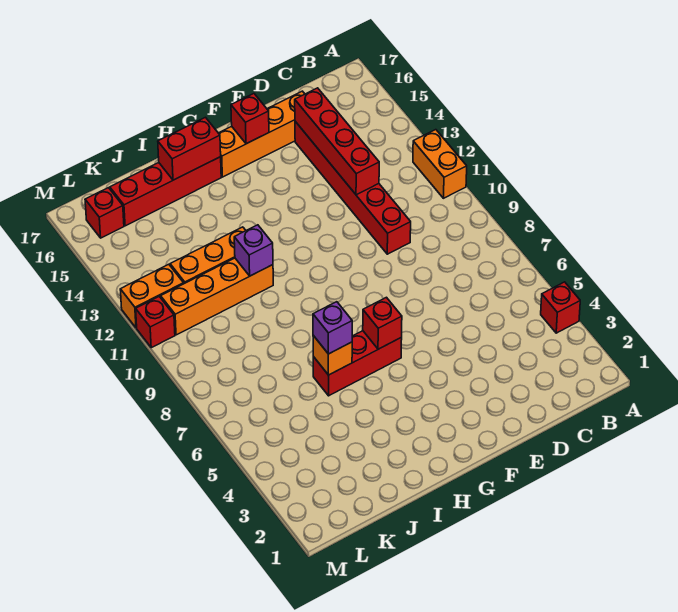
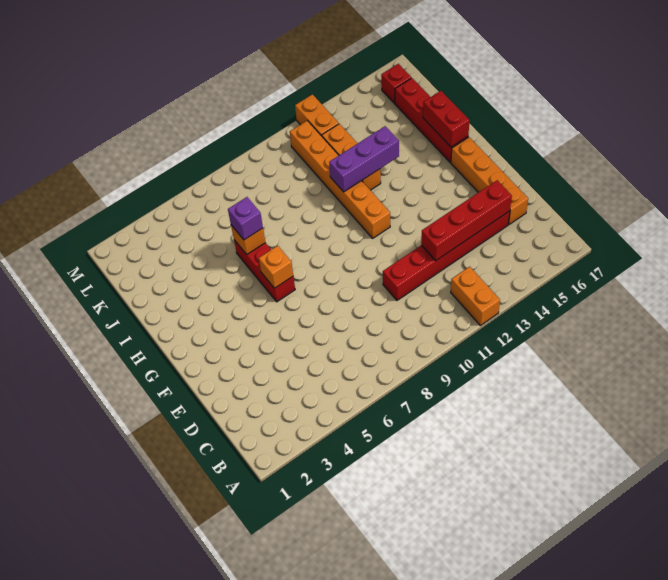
red brick A4 level 1 -> none
orange brick A11:A12 level 1 -> orange brick A12:B12 level 1
red brick F16 level 2 -> none
red brick G6 level 2 -> orange brick G6 level 2
orange brick I11:L11 level 1 -> orange brick G11:L11 level 1
purple brick I11 level 2 -> purple brick I11:I13 level 2
red brick M11 level 1 -> none

